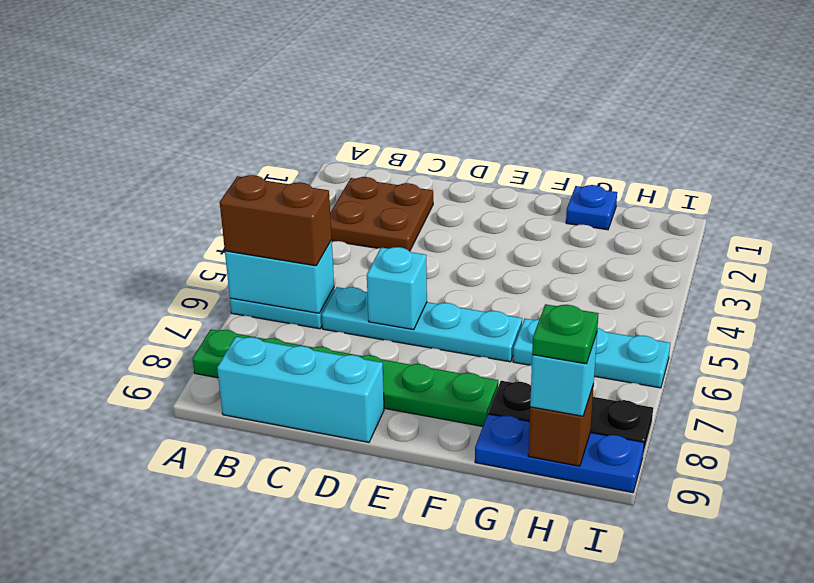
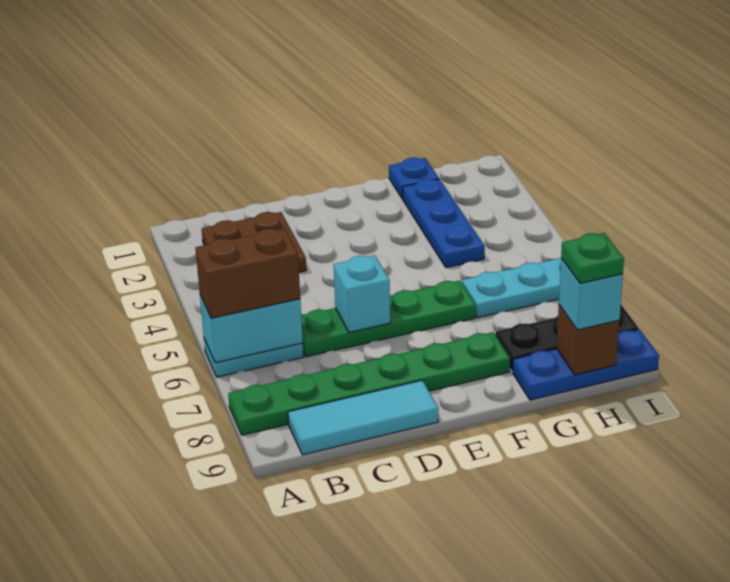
cyan brick B9:D9 level 1 -> cyan tile B9:D9 level 1
cyan plate C6:F6 level 1 -> green plate C6:F6 level 1
none -> blue plate G2:G4 level 1

